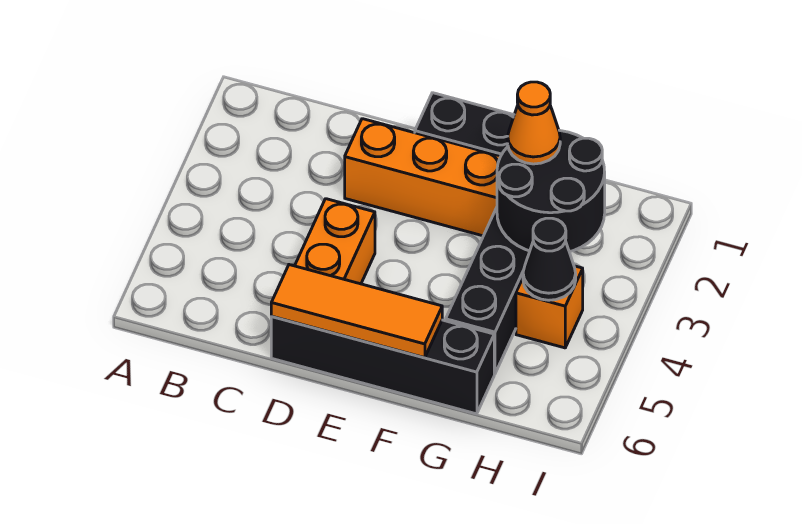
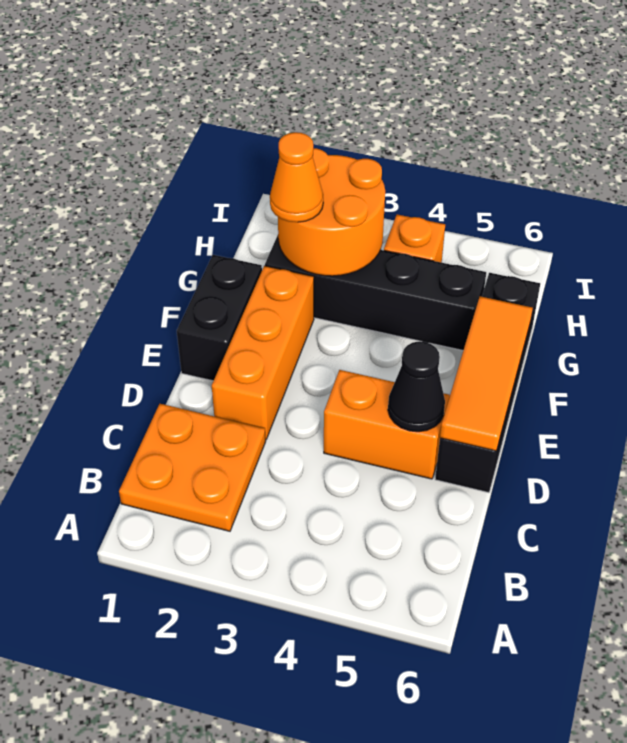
none -> orange plate B1:C2 level 1
black round brick G2:H3 level 2 -> orange round brick G2:H3 level 2
black cone H4 level 2 -> black cone D5 level 2

